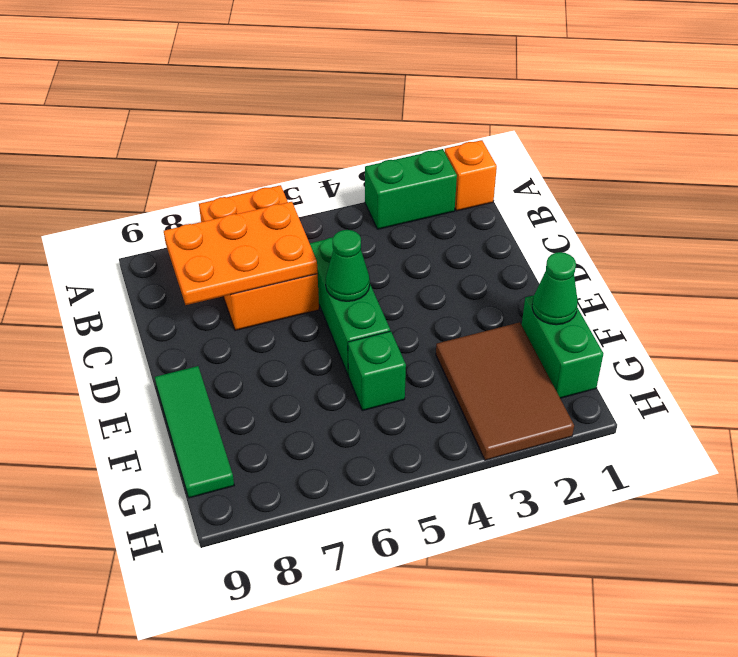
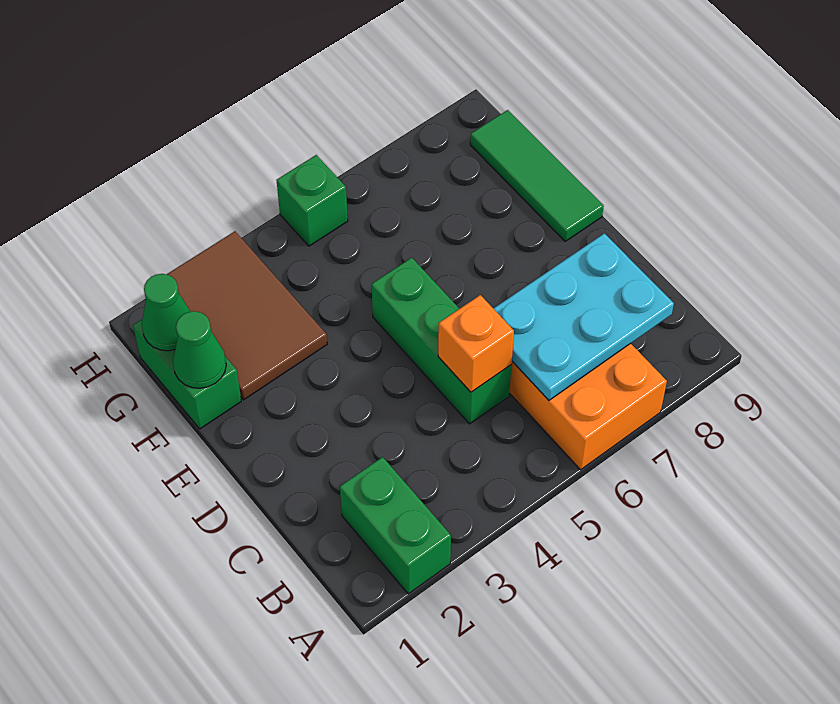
orange brick A1 level 1 -> orange brick C5 level 2
green brick A2:A3 level 1 -> green brick A2:B2 level 1
orange plate B6:C8 level 2 -> cyan plate B6:C8 level 2
green cone D5 level 2 -> green cone G1 level 2
green brick F5 level 1 -> green brick H5 level 1

